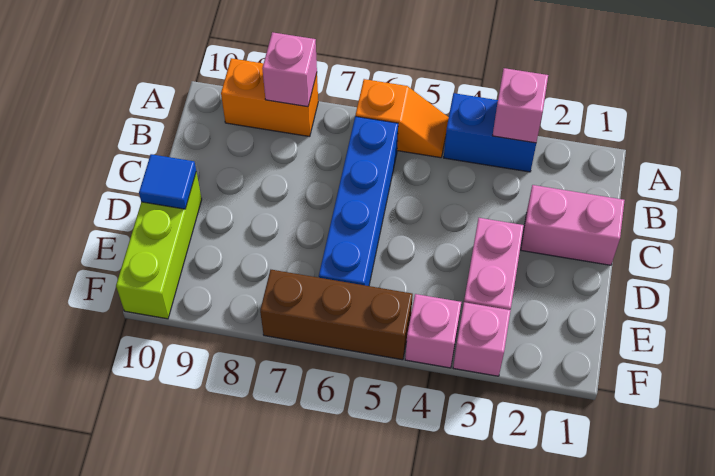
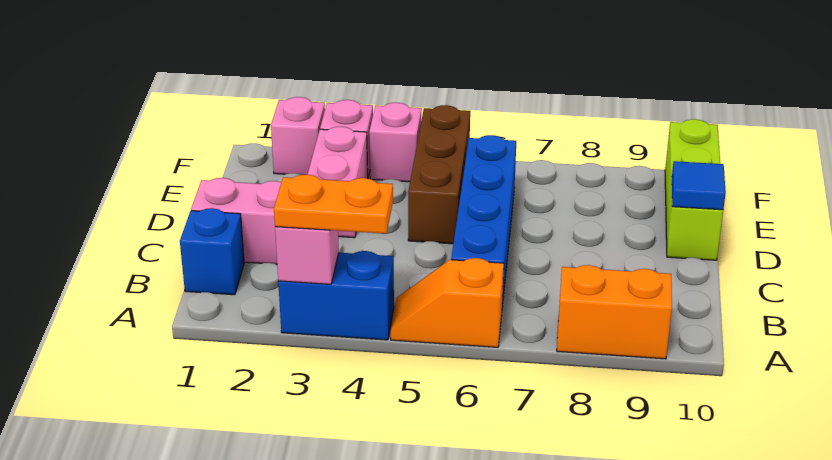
none -> orange plate A3:A4 level 3
pink brick A8 level 2 -> pink brick F2 level 1
none -> blue brick B1 level 1
brown brick F5:F7 level 1 -> brown brick D5:F5 level 1

